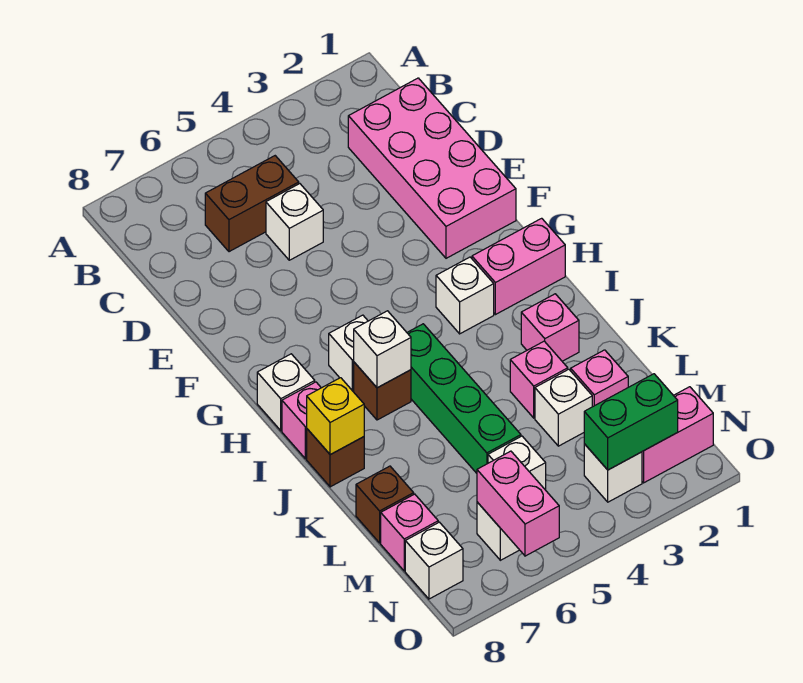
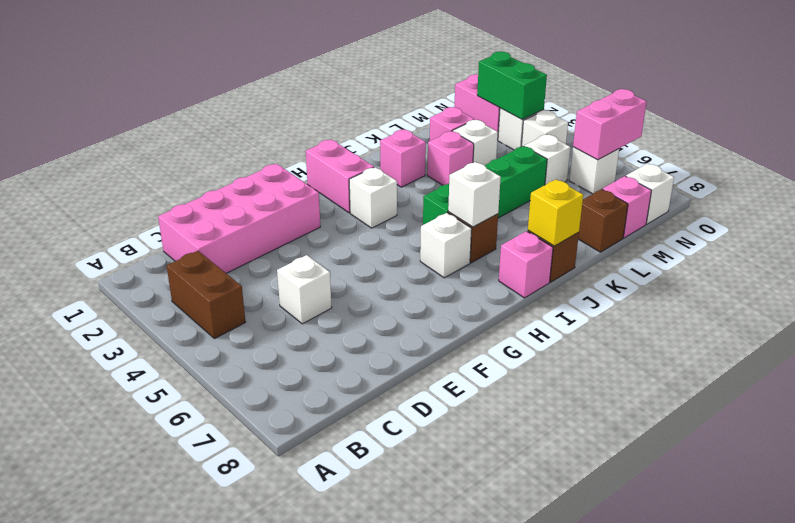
brown brick C5:C6 level 1 -> brown brick B3:B4 level 1
white brick H8 level 1 -> white brick N4 level 1

